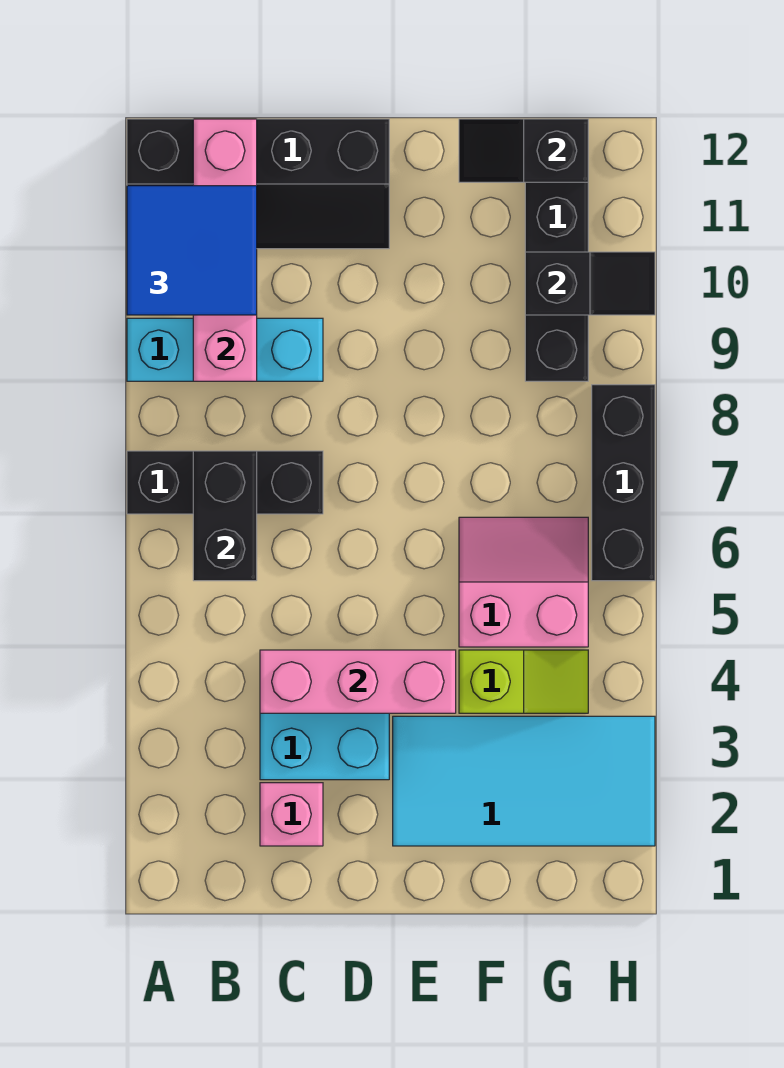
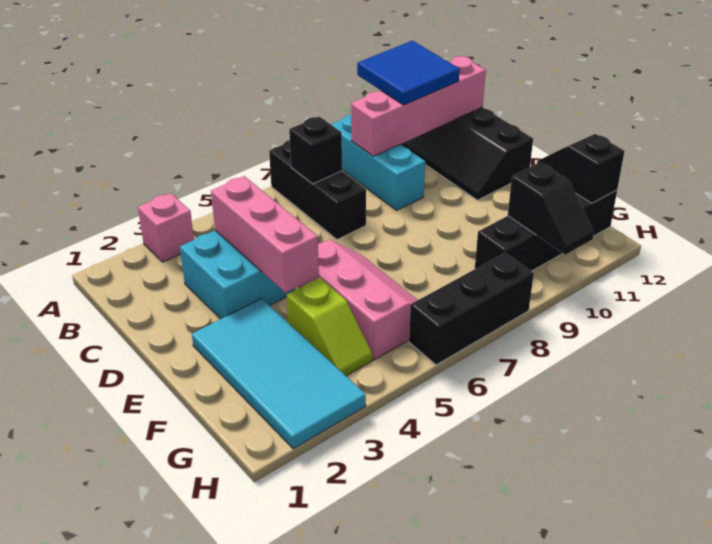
black brick B6:B7 level 2 -> black brick B7 level 2
pink brick C2 level 1 -> pink brick A3 level 1
pink slope F5:G6 level 1 top 5 -> pink slope E5:G6 level 1 top 5

